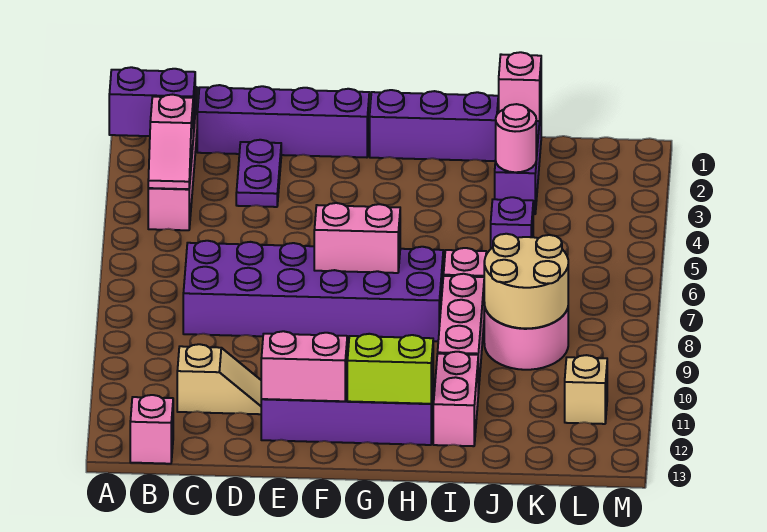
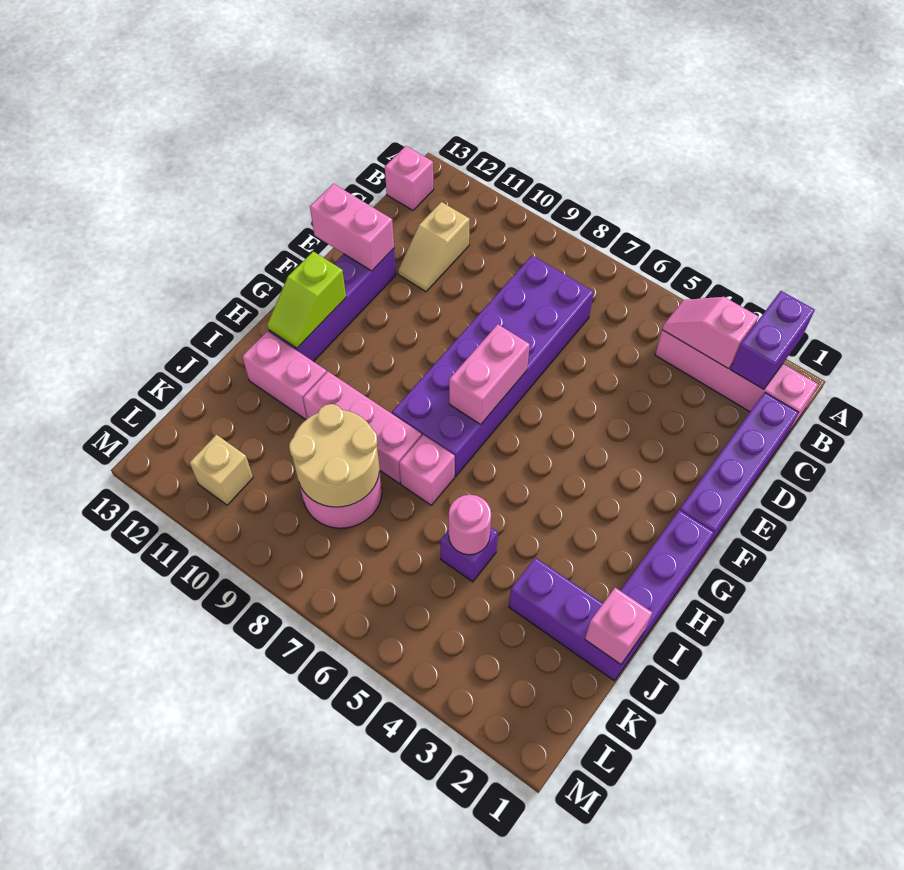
purple plate D2:D3 level 1 -> none
pink brick E12:F12 level 2 -> pink brick E12:E13 level 2
lime brick G12:H12 level 2 -> lime slope G12:H12 level 2 top G
pink round brick J3 level 2 -> pink round brick J5 level 2

